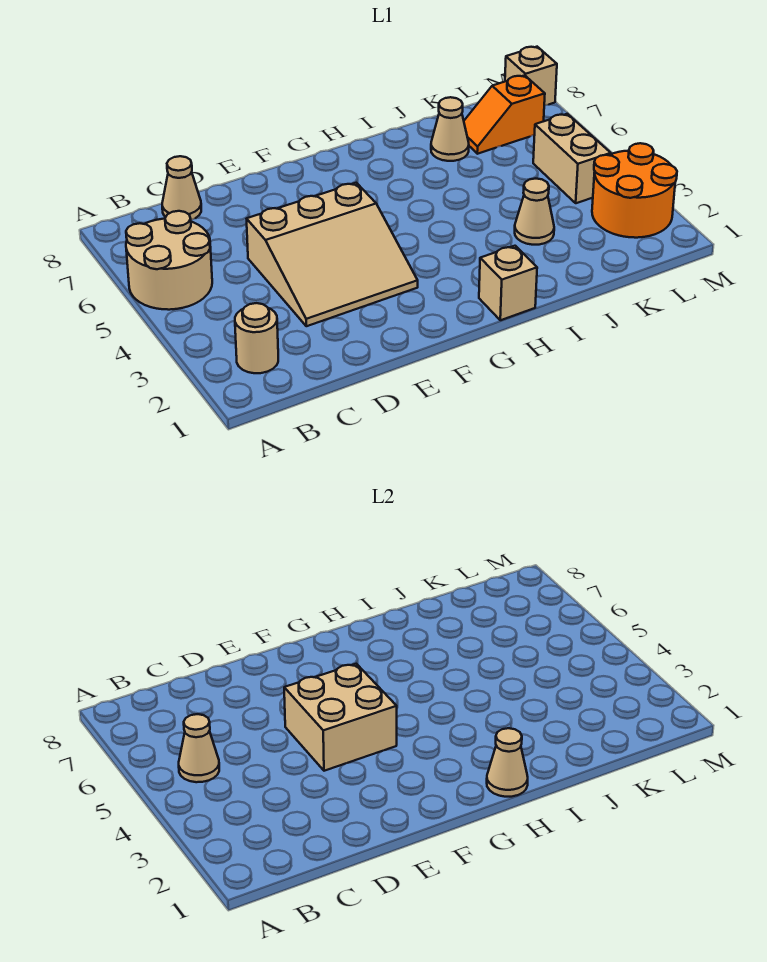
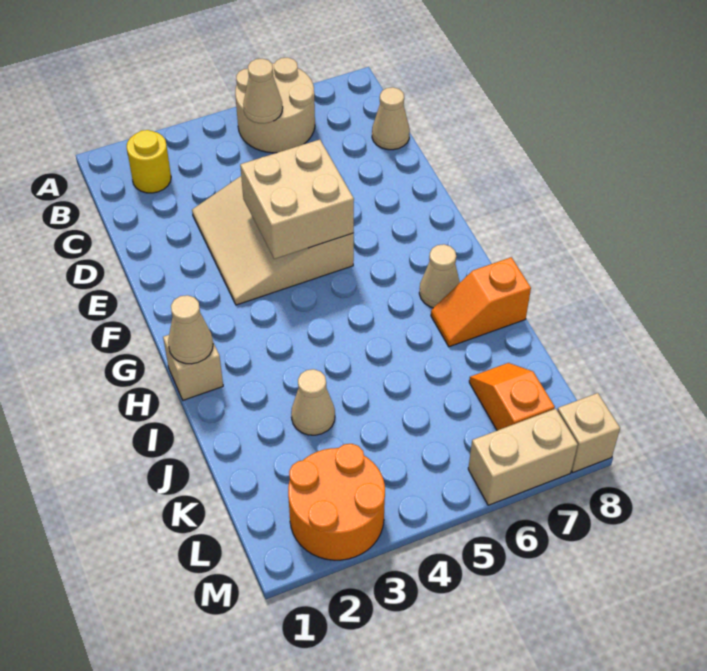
tan round brick B2 level 1 -> yellow round brick B2 level 1
none -> orange slope I7:I8 level 1 top 8
tan cone J7 level 1 -> tan cone H7 level 1
tan brick L4:L5 level 1 -> tan brick M6:M7 level 1

